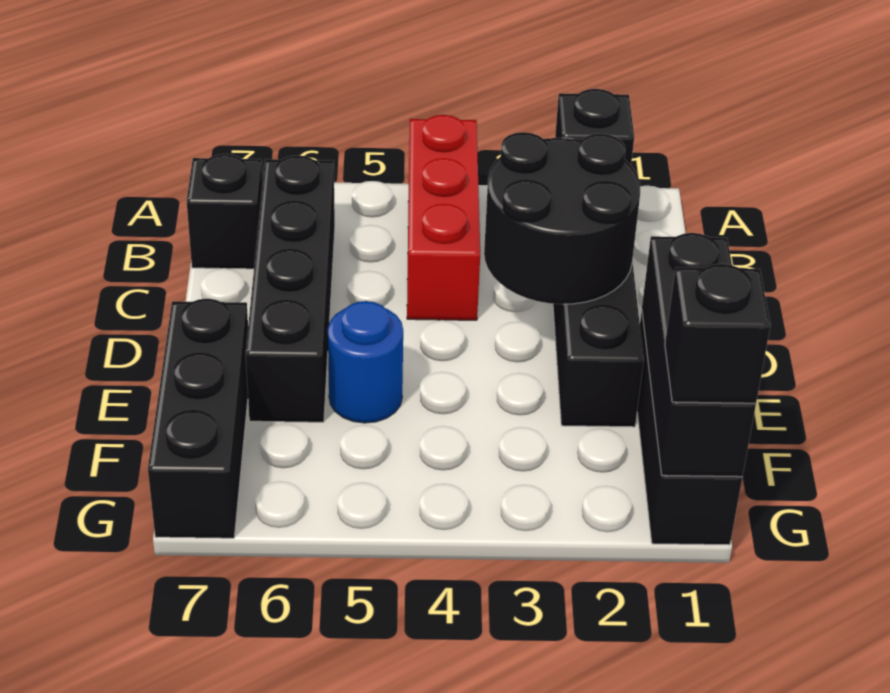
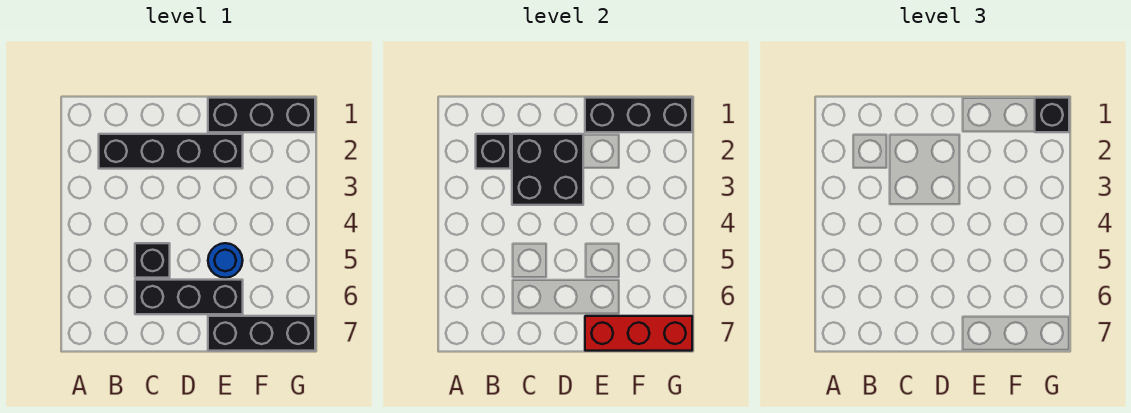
red brick A4:C4 level 1 -> red brick E7:G7 level 2
black brick B6:E6 level 1 -> black brick C6:E6 level 1
black brick B7 level 1 -> black brick C5 level 1
black round brick C2:D3 level 2 -> black brick C2:D3 level 2

